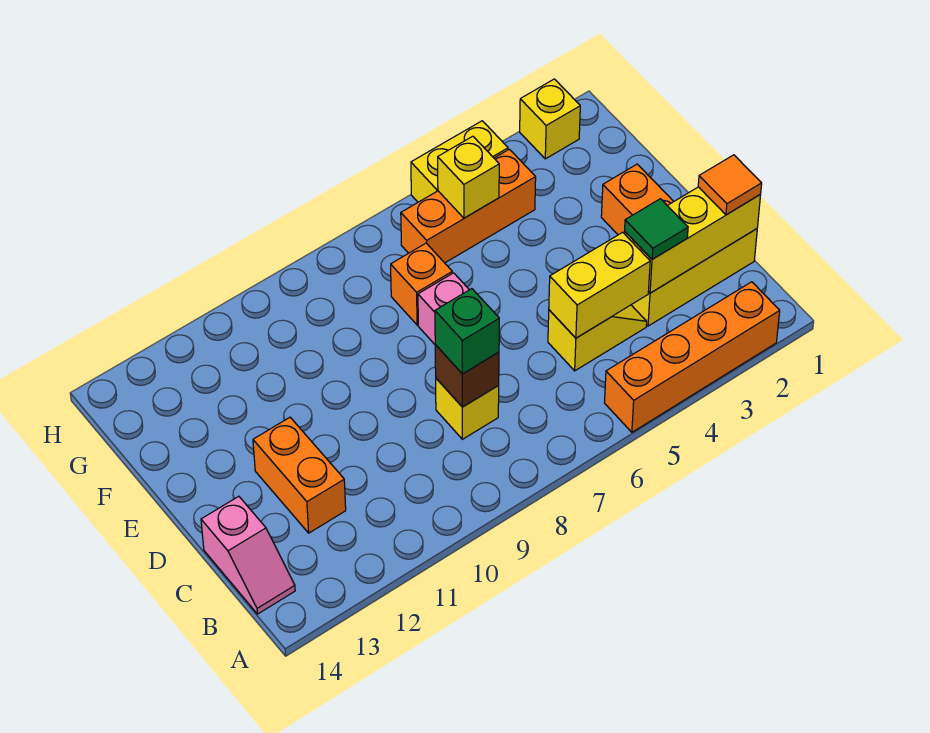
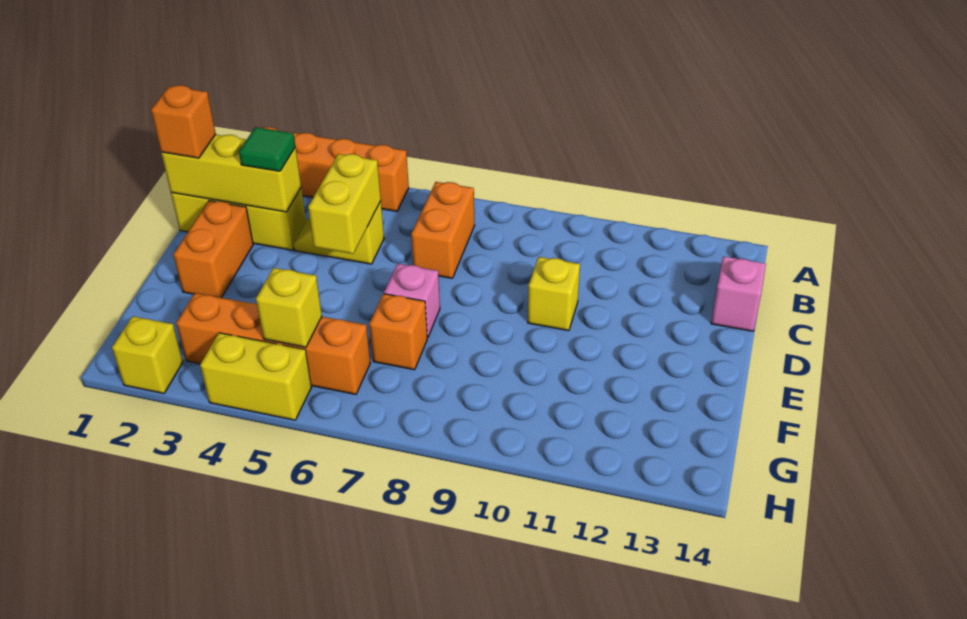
orange tile C1 level 3 -> orange brick C1 level 3
yellow brick C4:C5 level 2 -> yellow brick C5:D5 level 2
yellow brick C8 level 1 -> yellow brick D10 level 1
brown brick C8 level 2 -> none
green brick C8 level 3 -> none
orange brick C12:D12 level 1 -> orange brick B7:C7 level 1
orange brick G4:G6 level 1 -> orange brick G3:G6 level 1

